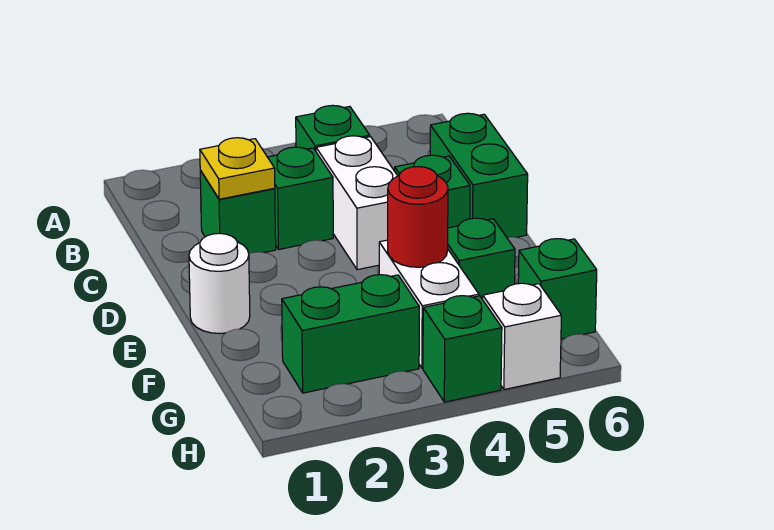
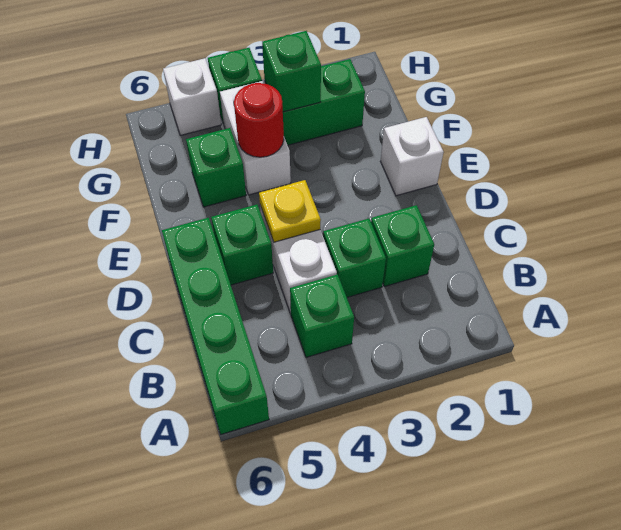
yellow plate C2 level 2 -> yellow plate D4 level 2
green brick C6:D6 level 1 -> green brick A6:D6 level 1
white round brick E1 level 1 -> white brick E1 level 1
green brick G6 level 1 -> green brick G3 level 2

